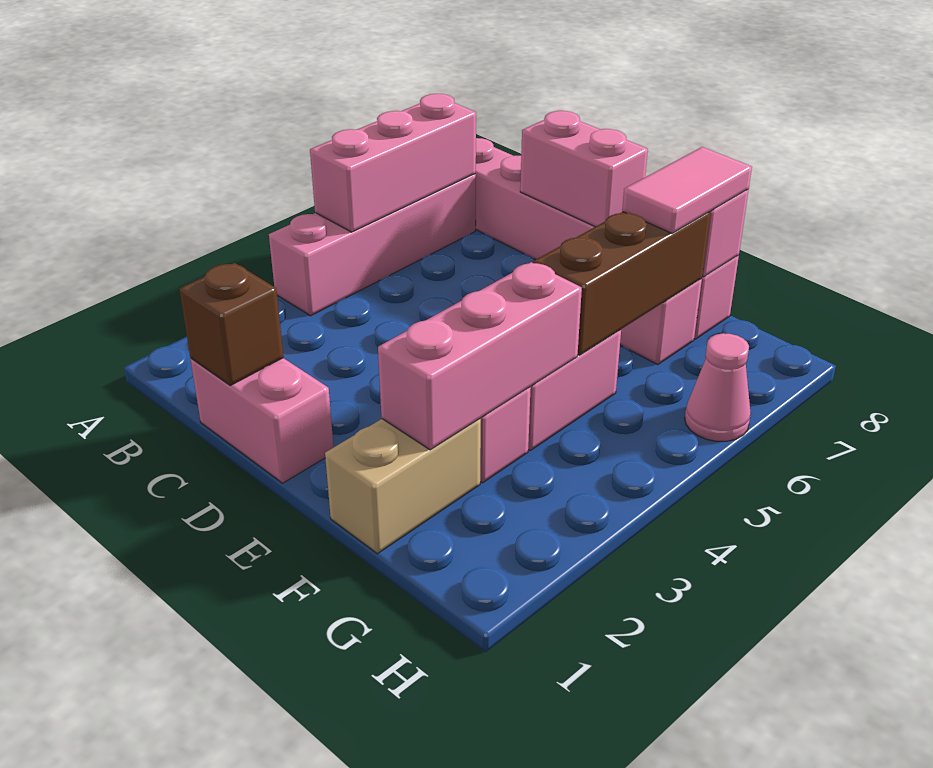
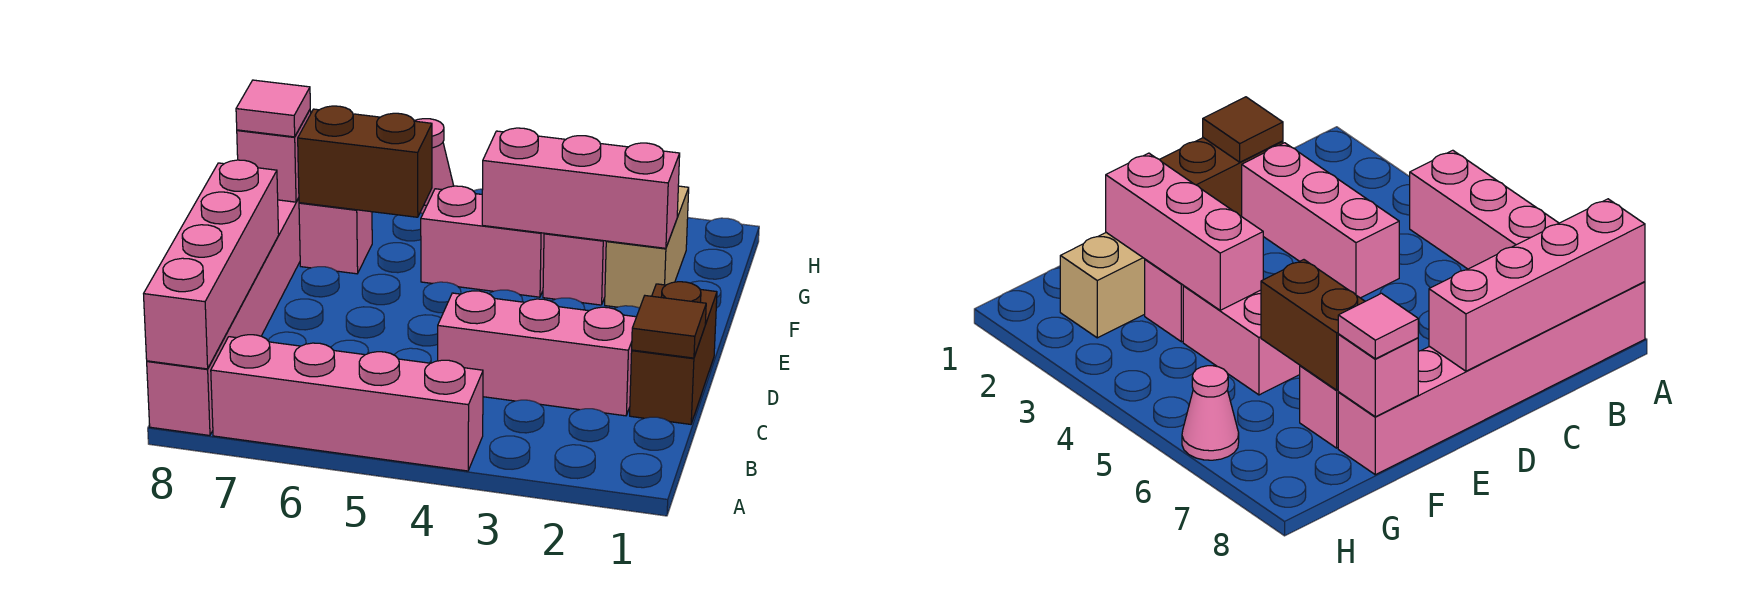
pink brick A5:A7 level 2 -> pink brick C2:C4 level 1
pink brick C1:D1 level 1 -> brown brick C1:D1 level 1
brown brick C1 level 2 -> brown tile C1 level 2
pink brick C8:D8 level 2 -> pink brick A8:D8 level 2
tan brick F1:F2 level 1 -> tan brick F2:G2 level 1
brown brick F5:F7 level 2 -> brown brick F6:F7 level 2
pink tile F7:F8 level 3 -> pink tile F8 level 3

